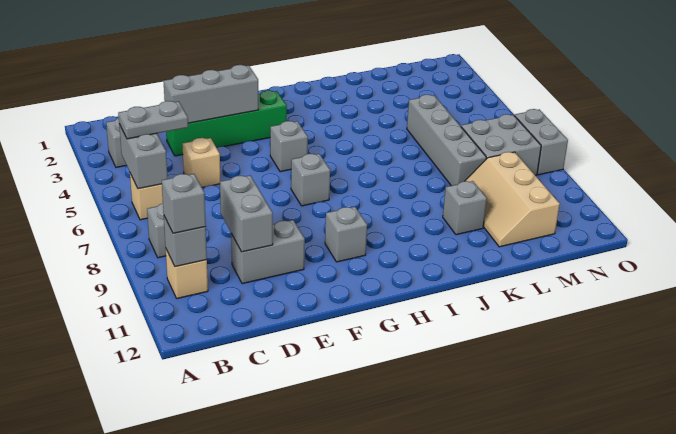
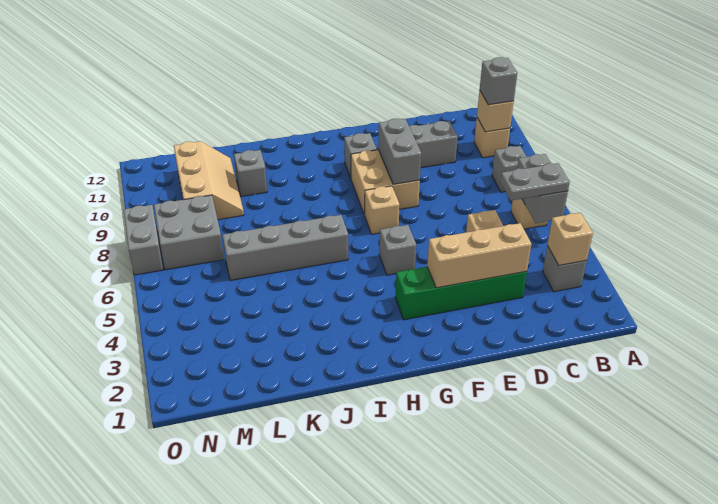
none -> tan brick B3 level 2
grey brick B10 level 2 -> tan brick B10 level 2
grey brick D3:F3 level 2 -> tan brick D3:F3 level 2
grey brick D9:D10 level 2 -> grey brick F8:F9 level 2
none -> tan brick F8:G9 level 1
grey brick G7 level 1 -> tan brick G7 level 1
grey brick L5:L8 level 1 -> grey brick I6:L6 level 1

